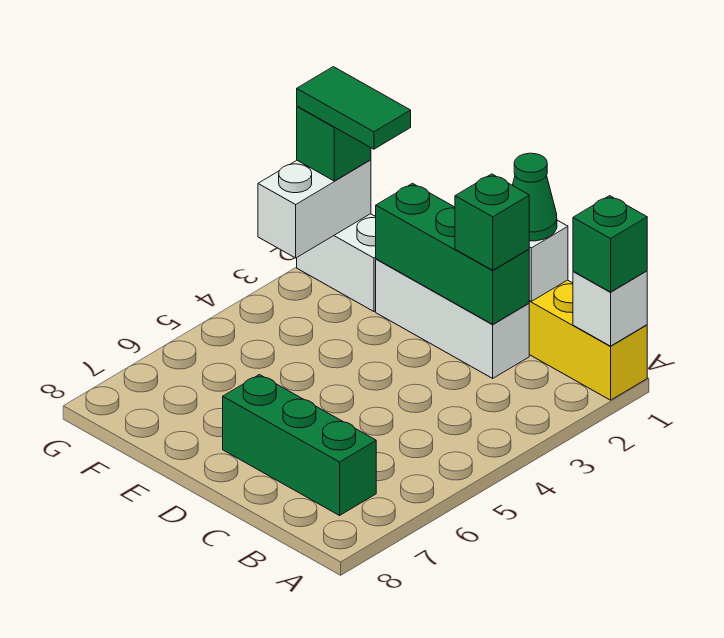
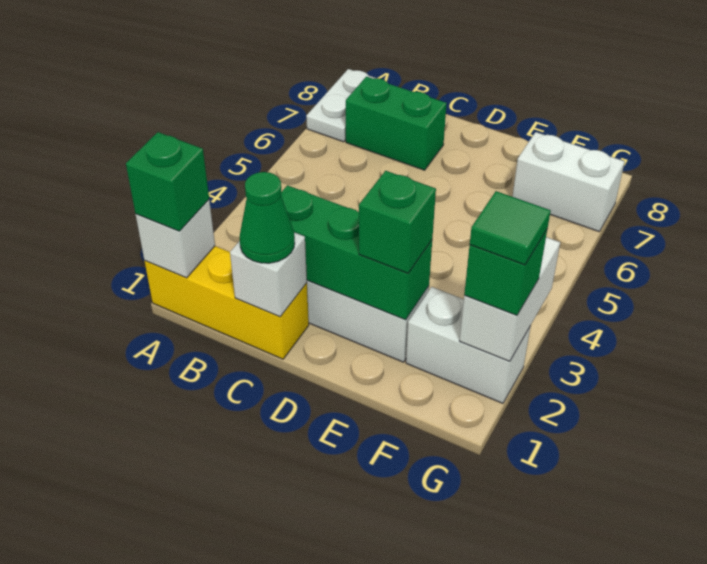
none -> white plate A7:A8 level 1
green brick B7:D7 level 1 -> green brick B7:C7 level 1
green brick C2 level 3 -> green brick E2 level 3
green tile F2:G2 level 4 -> green tile G2 level 4
none -> white brick F7:G7 level 1

